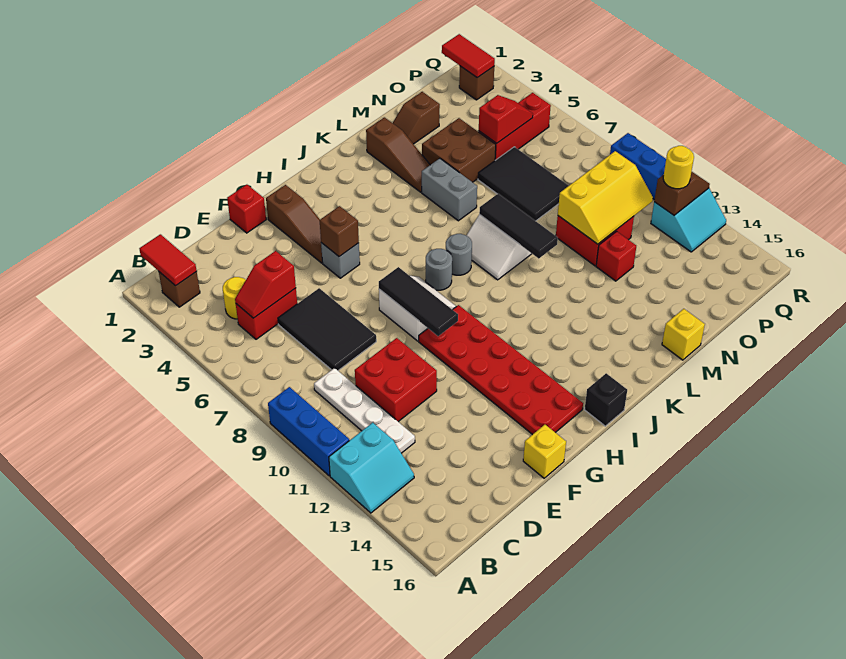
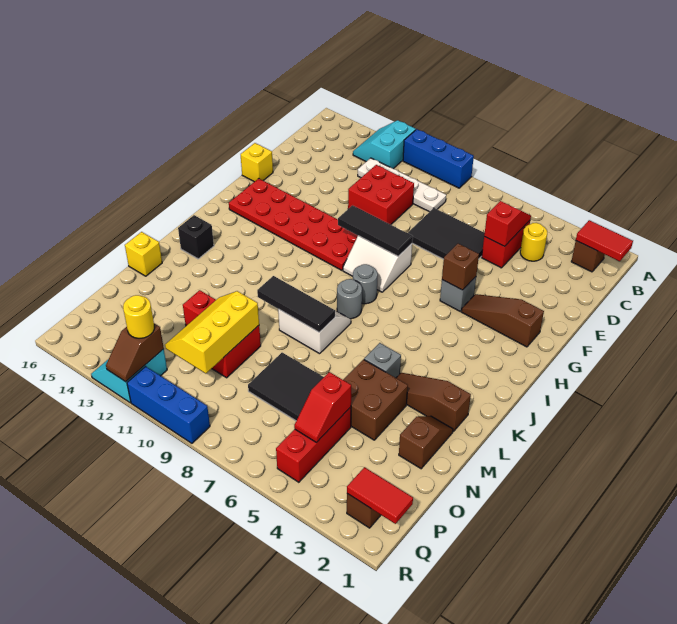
red brick F1 level 1 -> none
black brick I16 level 1 -> black brick K15 level 1
grey brick L5:L6 level 1 -> grey brick L5 level 1

